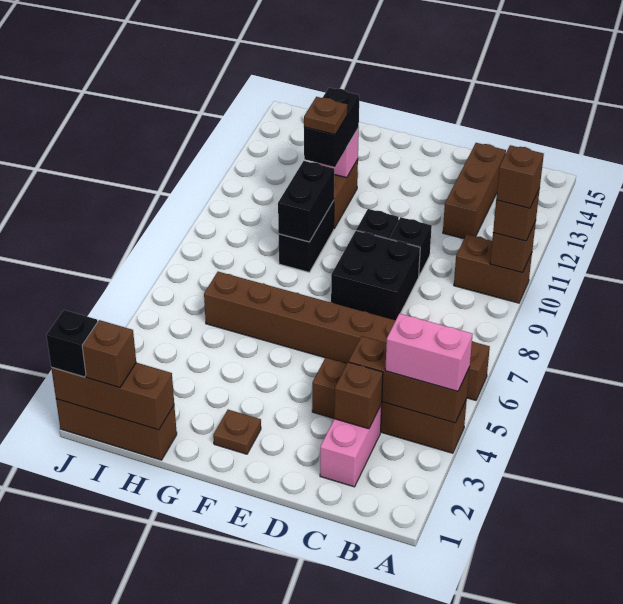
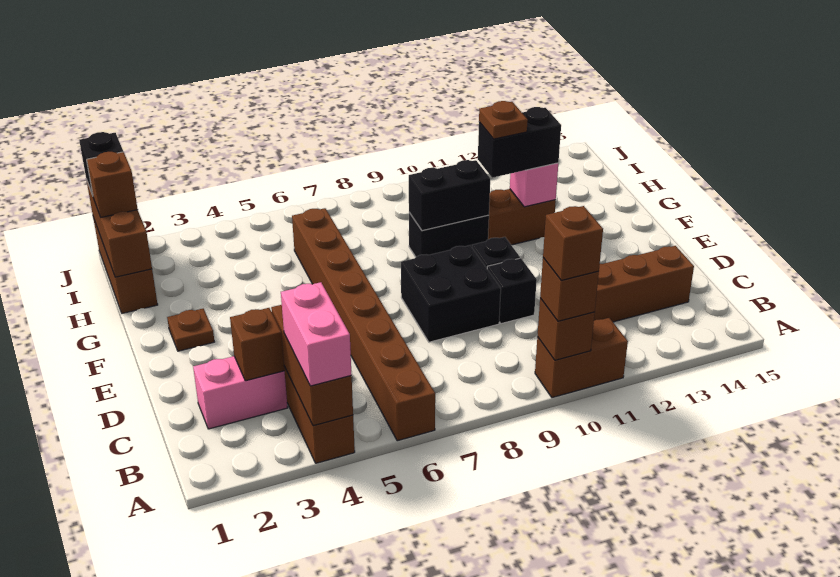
brown brick A10:B10 level 1 -> brown brick A10:A11 level 1

